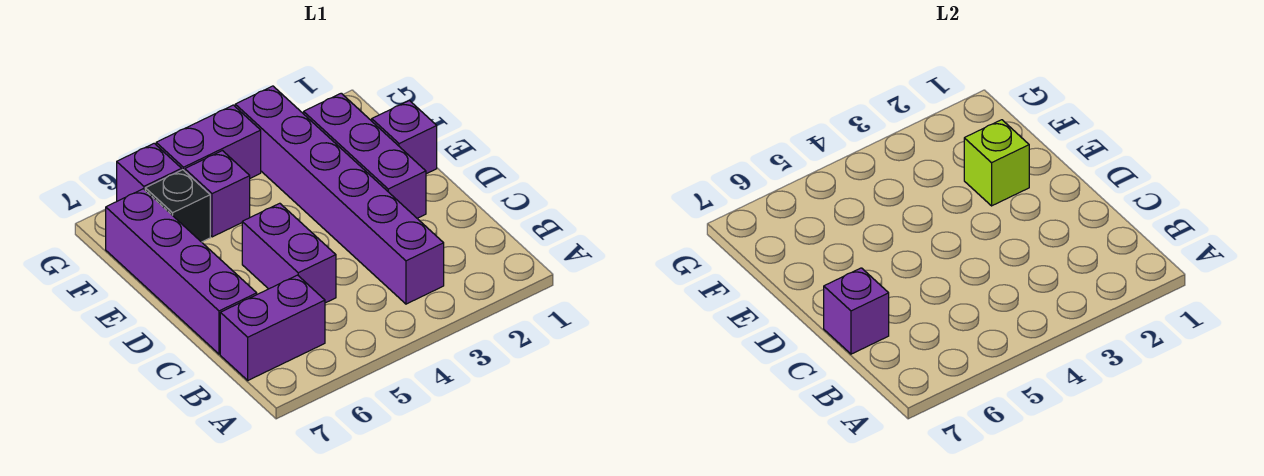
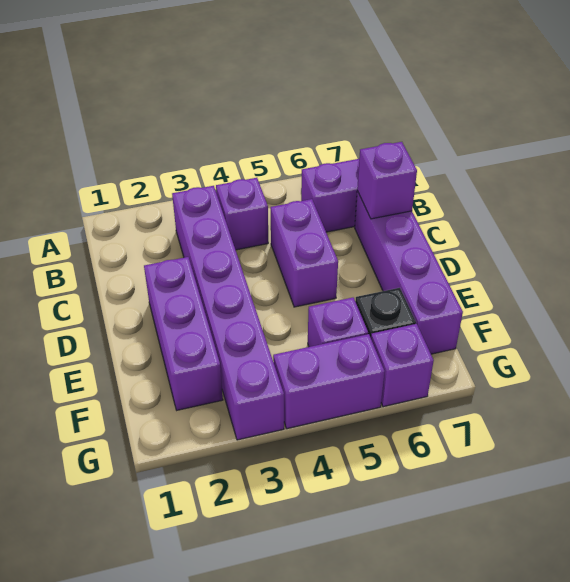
purple brick E1 level 1 -> purple brick B4 level 1
lime brick E2 level 2 -> none

